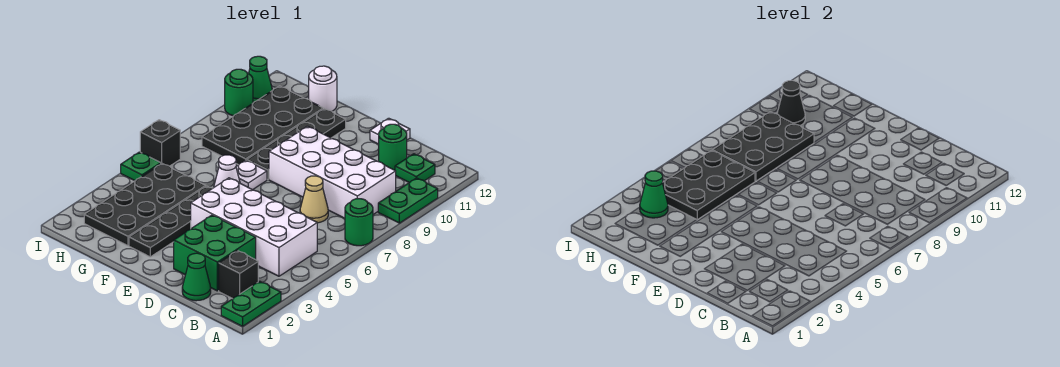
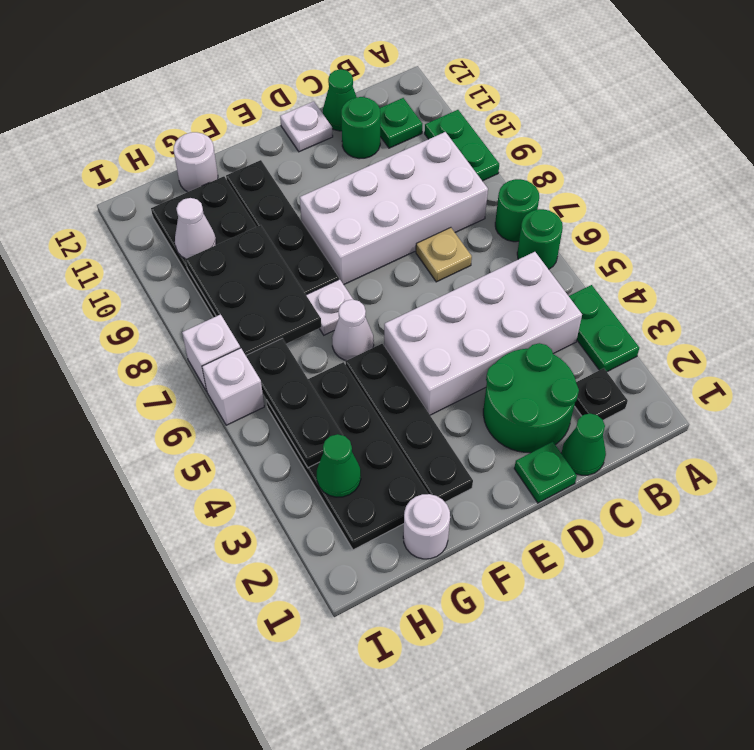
green plate A1:A2 level 1 -> green plate A3:A4 level 1
black brick B2 level 1 -> black plate B2 level 1
green brick C2:D3 level 1 -> green round brick C2:D3 level 1
tan cone C7 level 1 -> tan plate C7 level 1
none -> white round brick G1 level 1
black plate G4:H6 level 2 -> black plate H4:H6 level 2
black cone H10 level 2 -> white cone H10 level 2
green plate I5 level 1 -> green plate D1 level 1
black brick I6 level 1 -> white brick I6 level 1
none -> white brick I7 level 1
green round brick I10 level 1 -> green round brick A6 level 1
green cone I11 level 1 -> green cone C12 level 1

